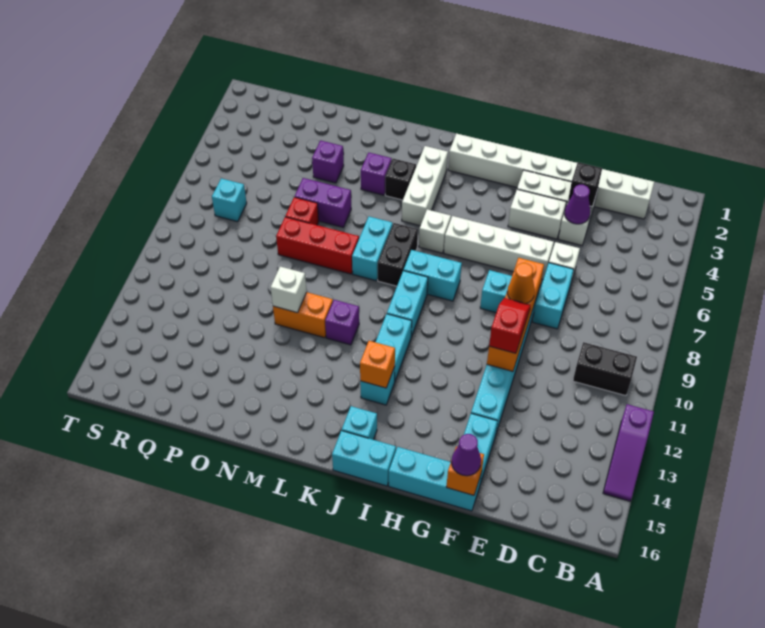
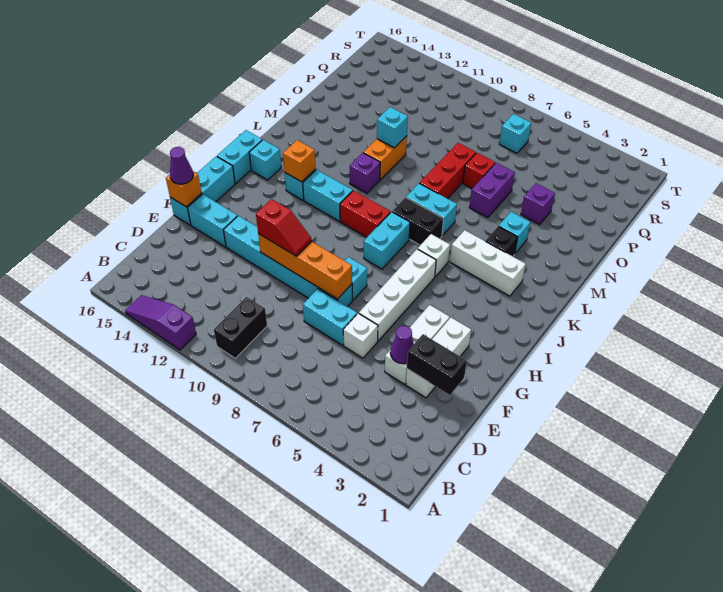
white brick C2:J2 level 1 -> none
black brick E3 level 2 -> black brick E2:E3 level 2
orange cone F9 level 3 -> none
cyan brick J9:J10 level 1 -> red brick J9:J10 level 1
purple brick M4 level 1 -> cyan brick M4 level 1
white brick N11 level 2 -> cyan brick N11 level 2

